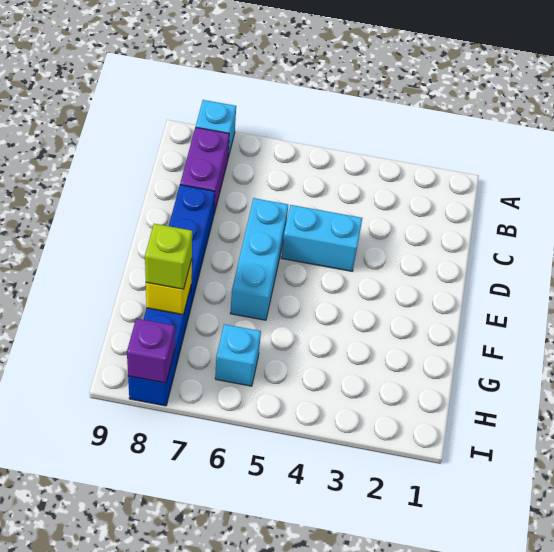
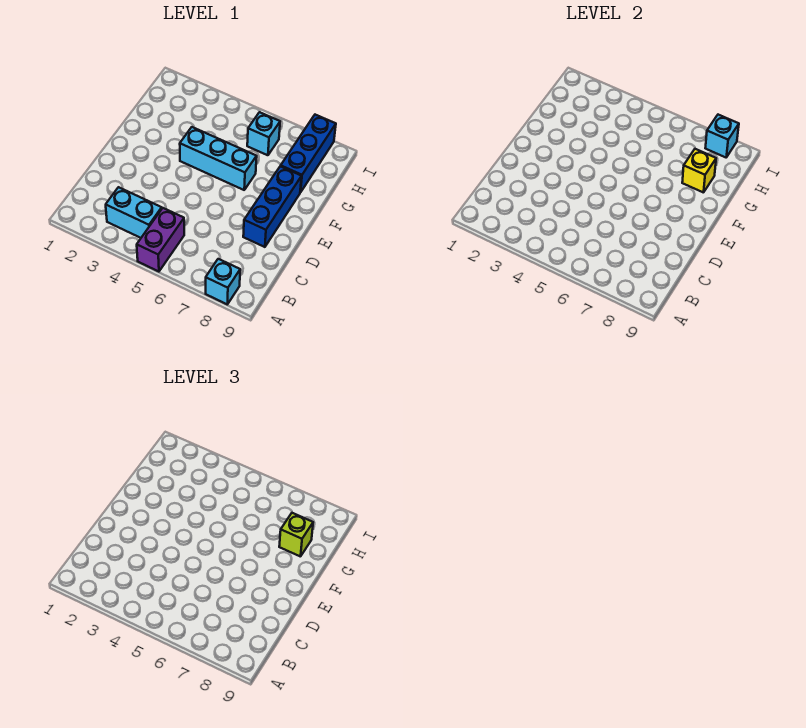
purple brick B8:C8 level 1 -> purple brick A5:B5 level 1
cyan brick D4:D5 level 1 -> cyan brick B3:B4 level 1
cyan brick D6:F6 level 1 -> cyan brick F4:F6 level 1
purple brick I8 level 2 -> cyan brick I8 level 2

